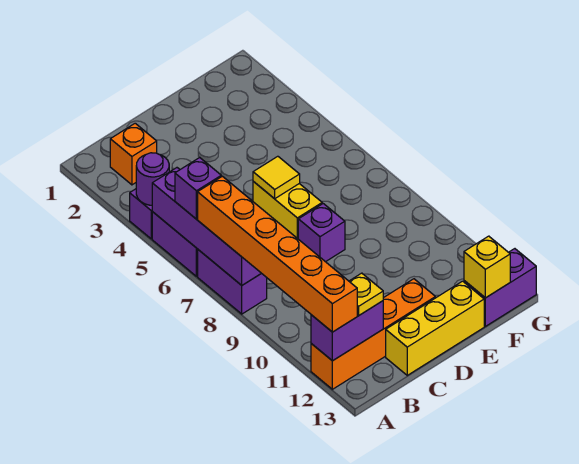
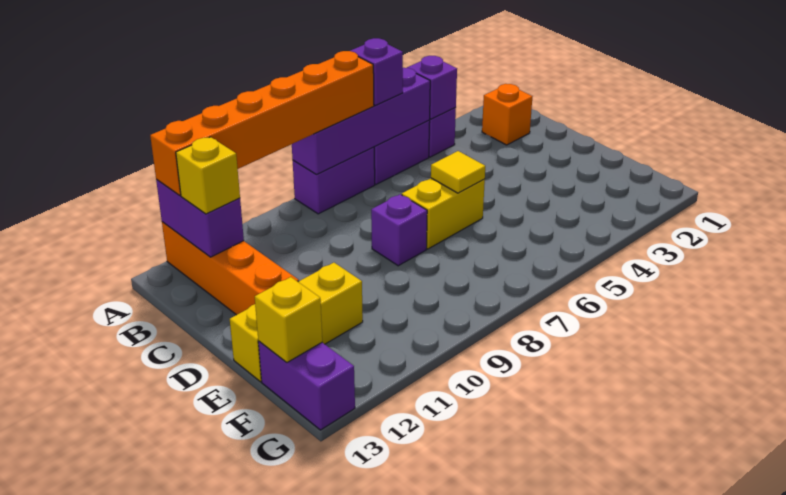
purple round brick A4 level 2 -> purple brick A4 level 2
yellow plate B12 level 3 -> yellow brick B12 level 3
yellow brick C13:E13 level 1 -> yellow brick E11:E13 level 1

